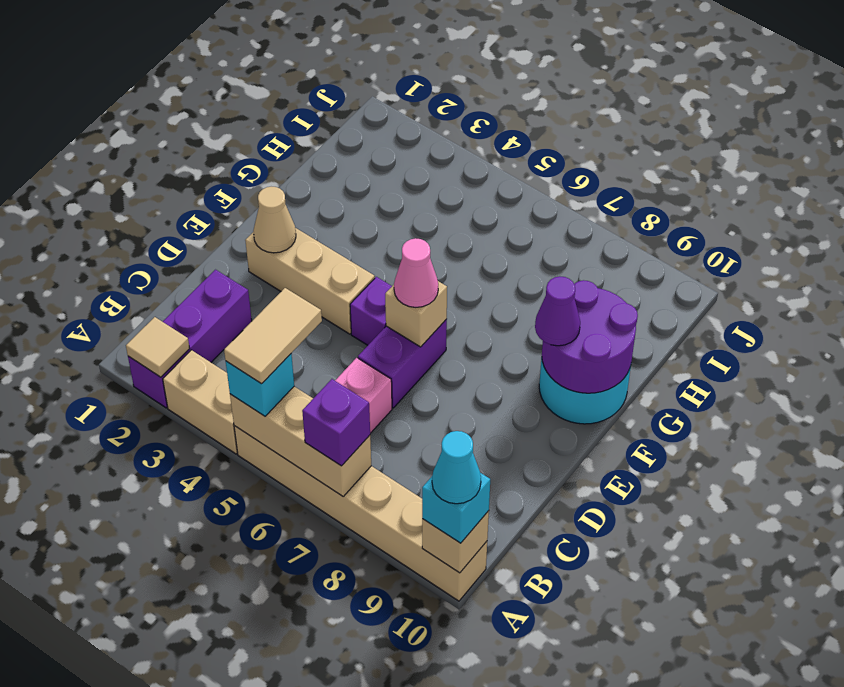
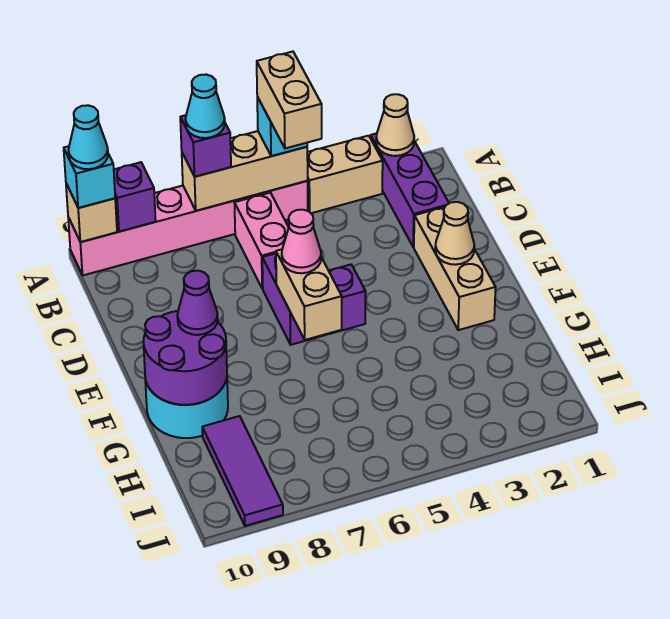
tan tile A2 level 2 -> tan cone A2 level 2
tan brick A5:A10 level 1 -> pink brick A5:A10 level 1
tan tile A5:B5 level 4 -> tan brick A5:B5 level 4
none -> cyan cone A7 level 4
none -> purple brick A9 level 2
tan brick E2:E4 level 1 -> tan brick D2:F2 level 1
tan brick E6 level 2 -> tan brick E6:F6 level 2
none -> purple tile H9:J9 level 1

